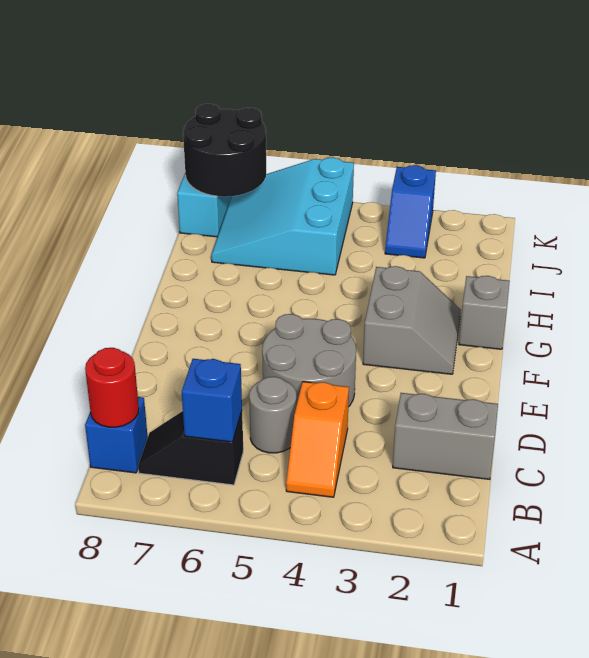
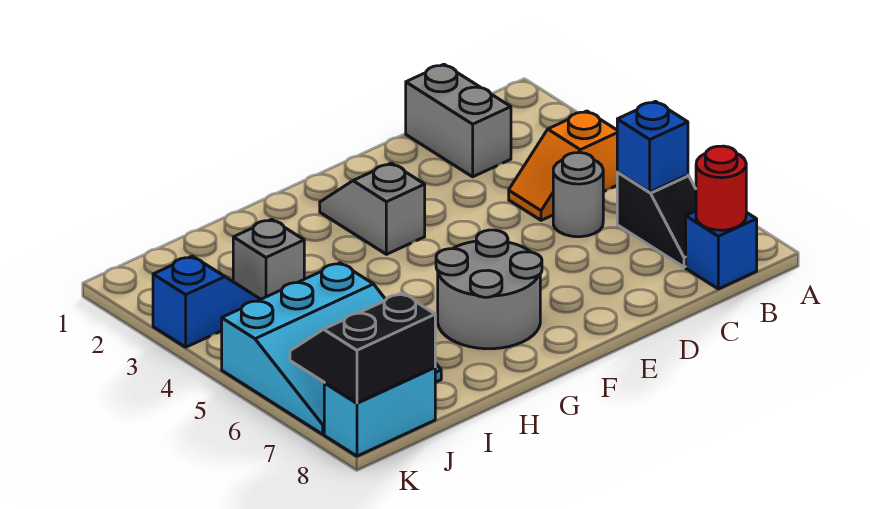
orange slope B4:C4 level 1 top C -> orange slope B4:C4 level 1 top B
grey round brick D4:E5 level 1 -> grey round brick F6:G7 level 1
grey slope F2:G3 level 1 top 3 -> grey slope F2:F3 level 1 top 3
grey brick G1 level 1 -> grey brick I3 level 1
black round brick J7:K8 level 2 -> black slope J7:K8 level 2 top 8

